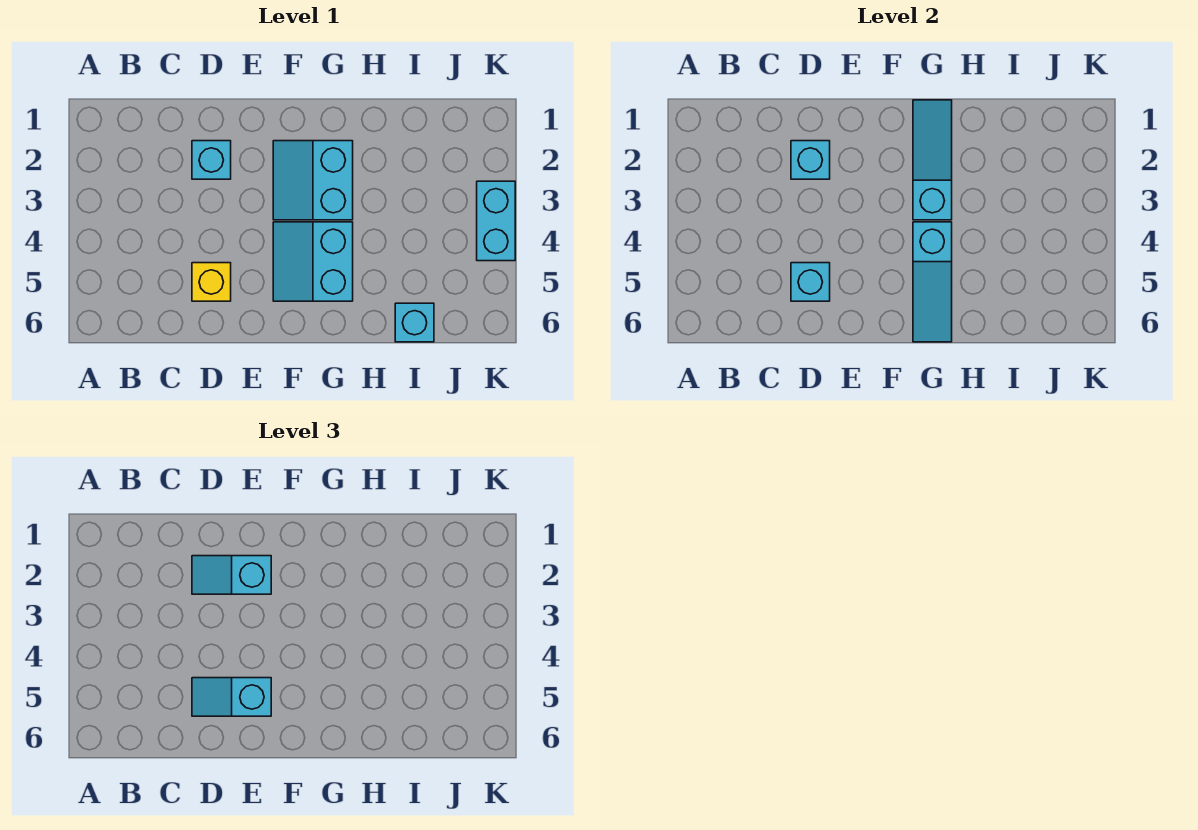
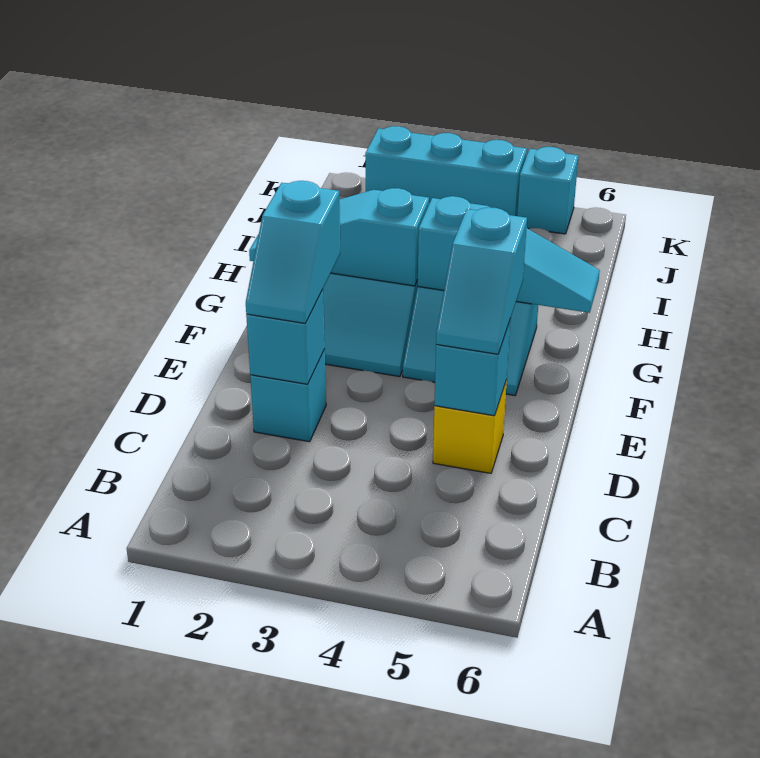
cyan brick I6 level 1 -> cyan brick K5 level 1
cyan brick K3:K4 level 1 -> cyan brick K2:K4 level 1

